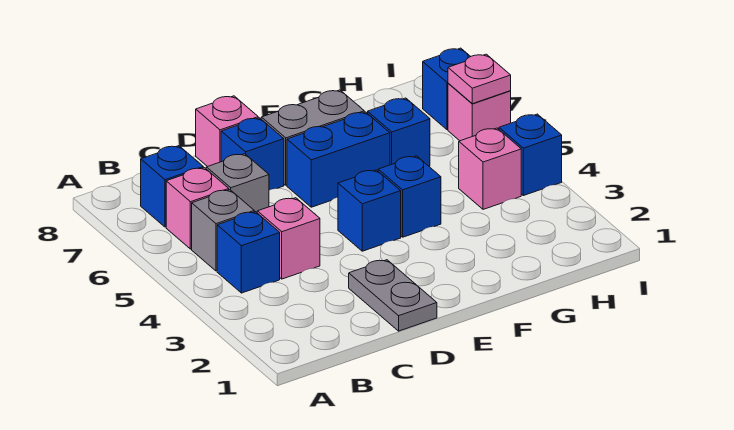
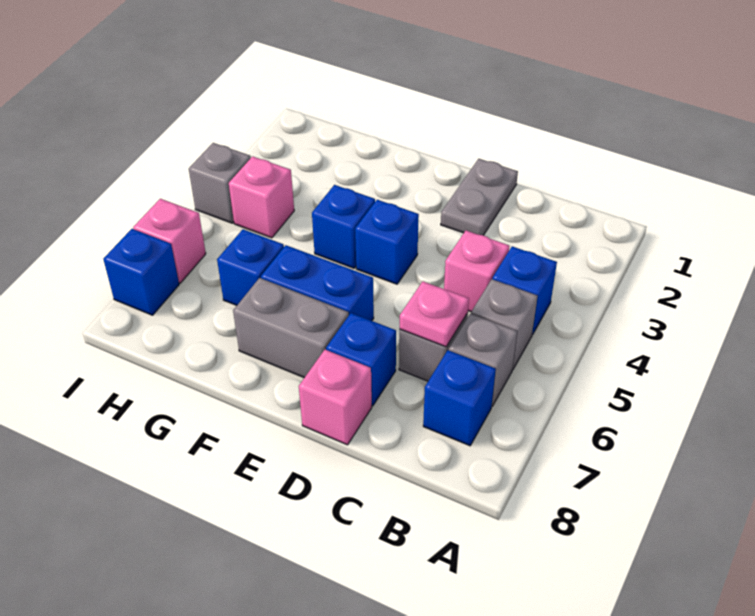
pink brick B6 level 1 -> grey brick B6 level 1
blue brick I4 level 1 -> grey brick I4 level 1
pink plate I6 level 2 -> pink plate C6 level 2

